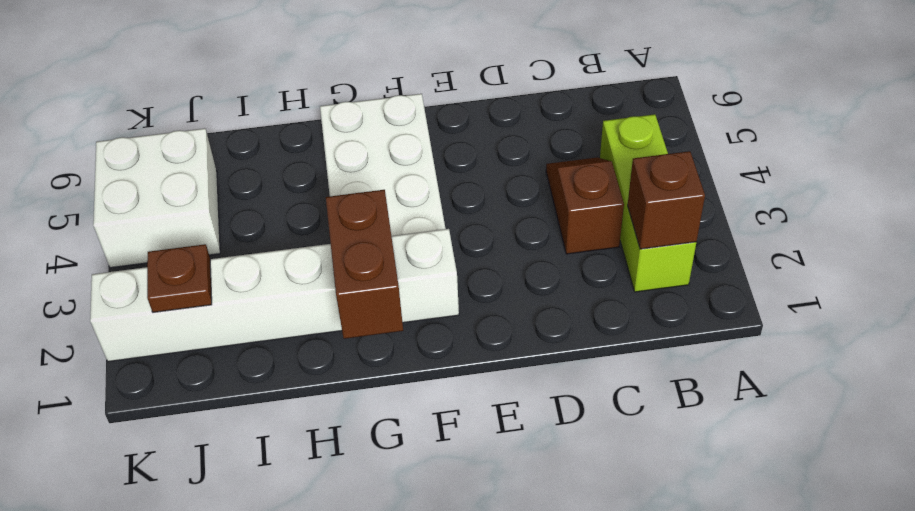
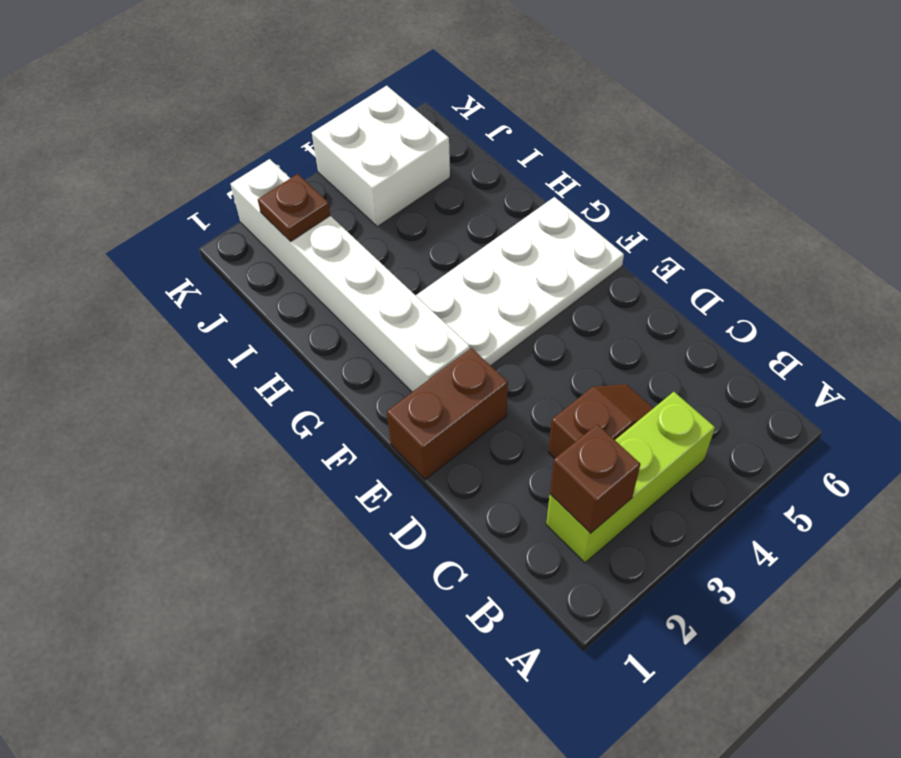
brown brick G1:G2 level 2 -> brown brick E1:E2 level 1

